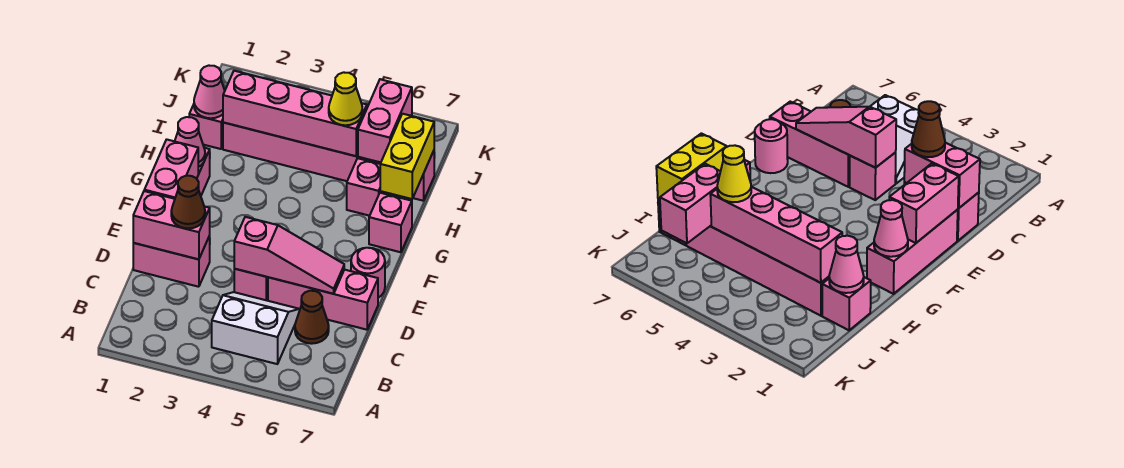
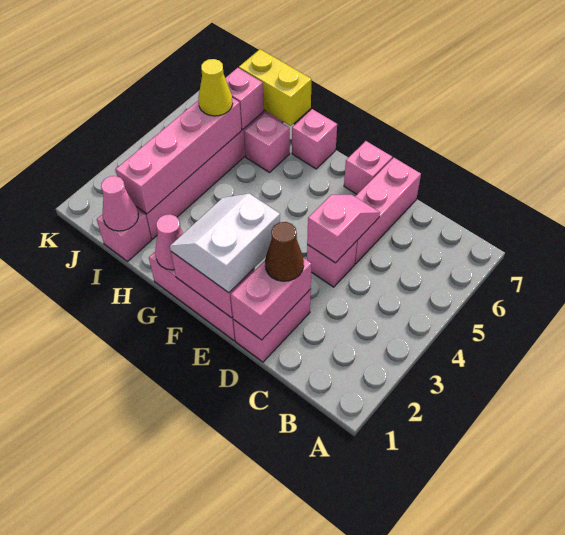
white slope B4:C5 level 1 top B -> white slope E1:F2 level 3 top E
brown cone C6 level 1 -> none
pink slope D4:D6 level 2 top 4 -> pink slope D4:D5 level 2 top 4
pink round brick E7 level 1 -> pink brick E7 level 1
pink brick I6:J6 level 2 -> pink brick I6 level 2

